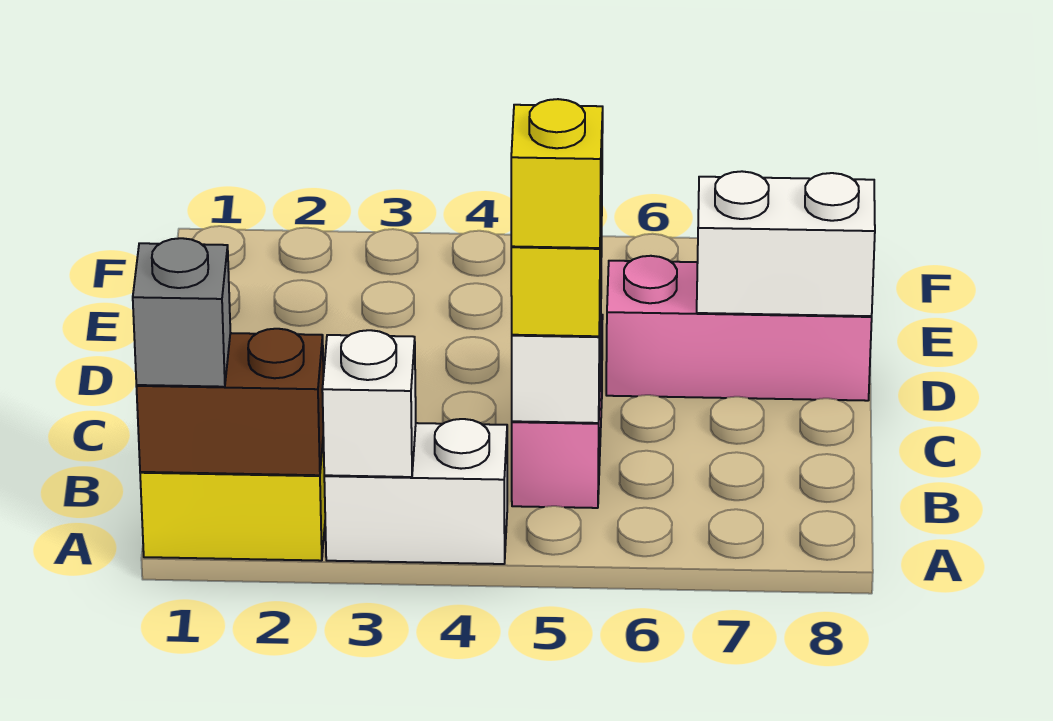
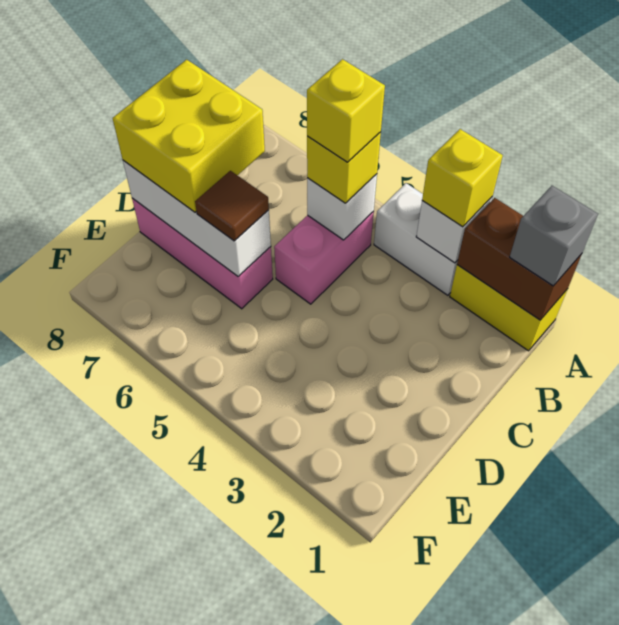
none -> yellow brick A3 level 3
none -> yellow brick C7:D8 level 3
none -> brown tile D6 level 3
white brick D7:D8 level 2 -> white brick D6:D8 level 2

